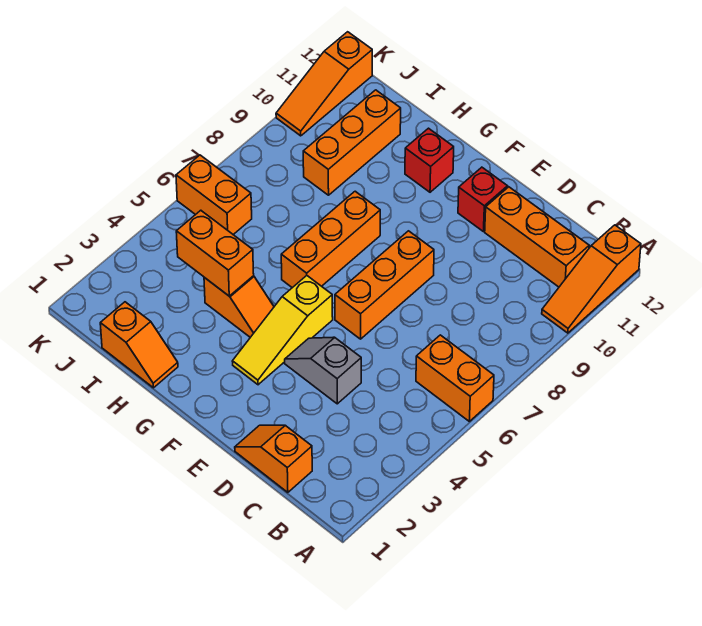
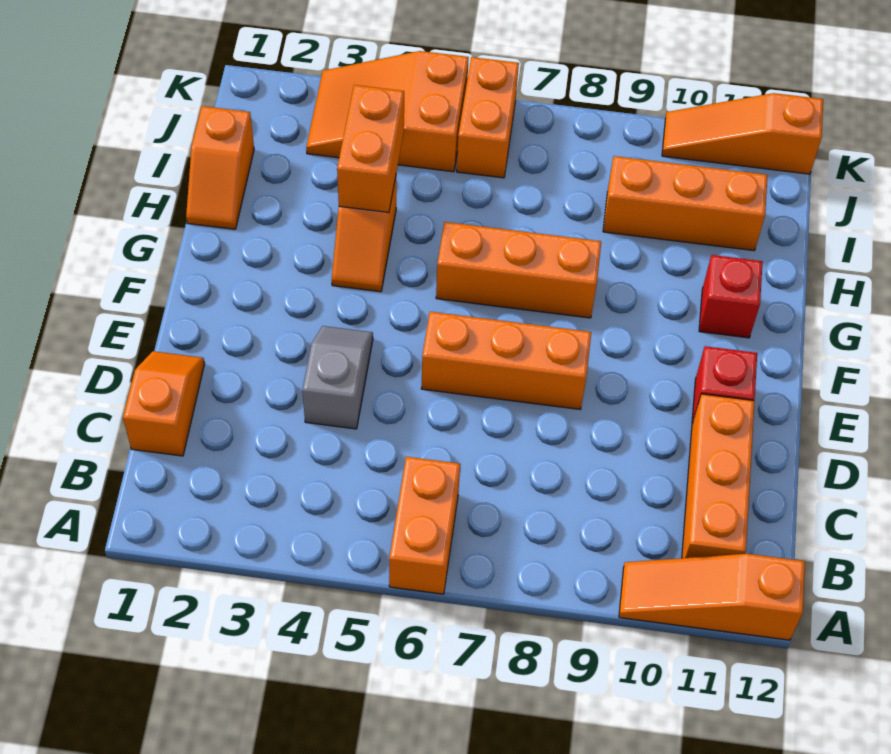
yellow slope F3:F5 level 1 top 5 -> none
none -> orange slope J3:K5 level 1 top 5

